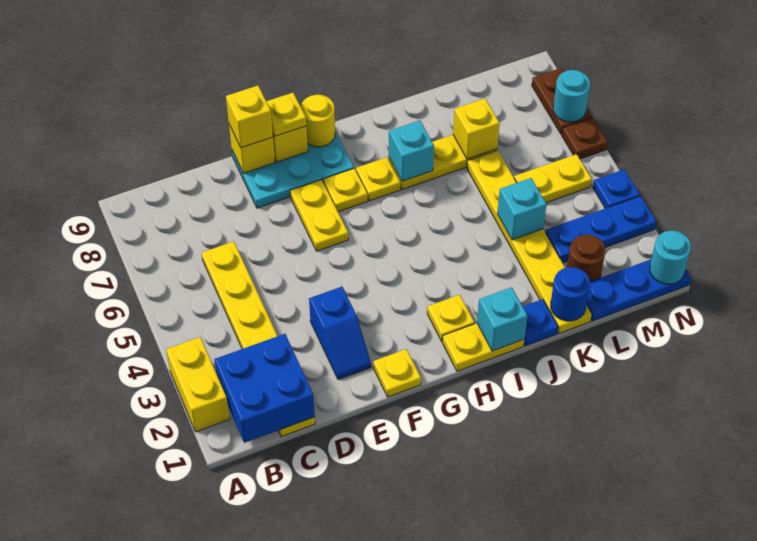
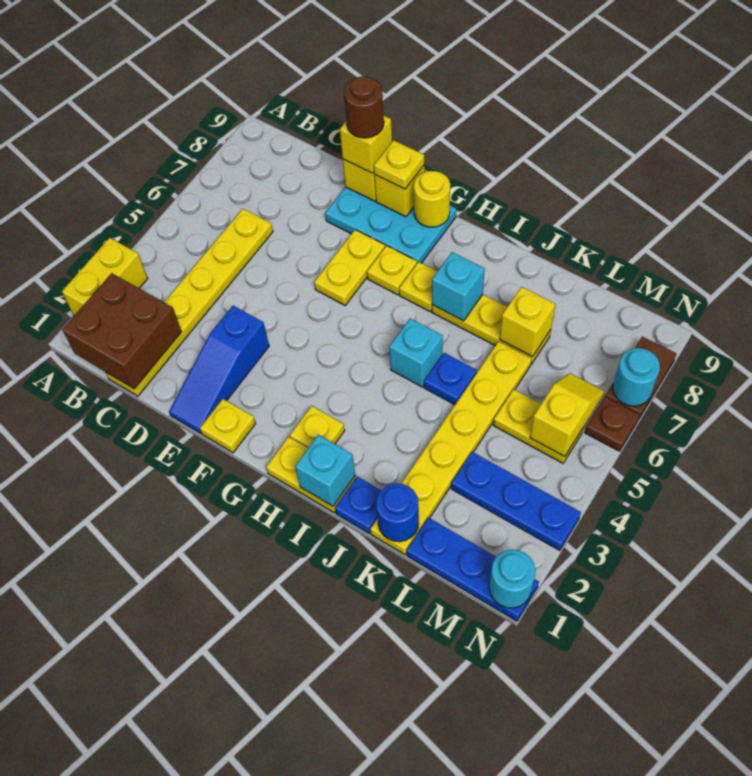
blue brick B1:C2 level 2 -> brown brick B1:C2 level 2
blue slope E2:E3 level 1 top 3 -> blue slope E1:E3 level 1 top 3
cyan brick K4 level 2 -> cyan brick I5 level 1
brown round brick L2 level 1 -> brown round brick E9 level 4
none -> yellow slope M5:M6 level 2 top 5
blue plate N4 level 1 -> blue plate J5 level 1

